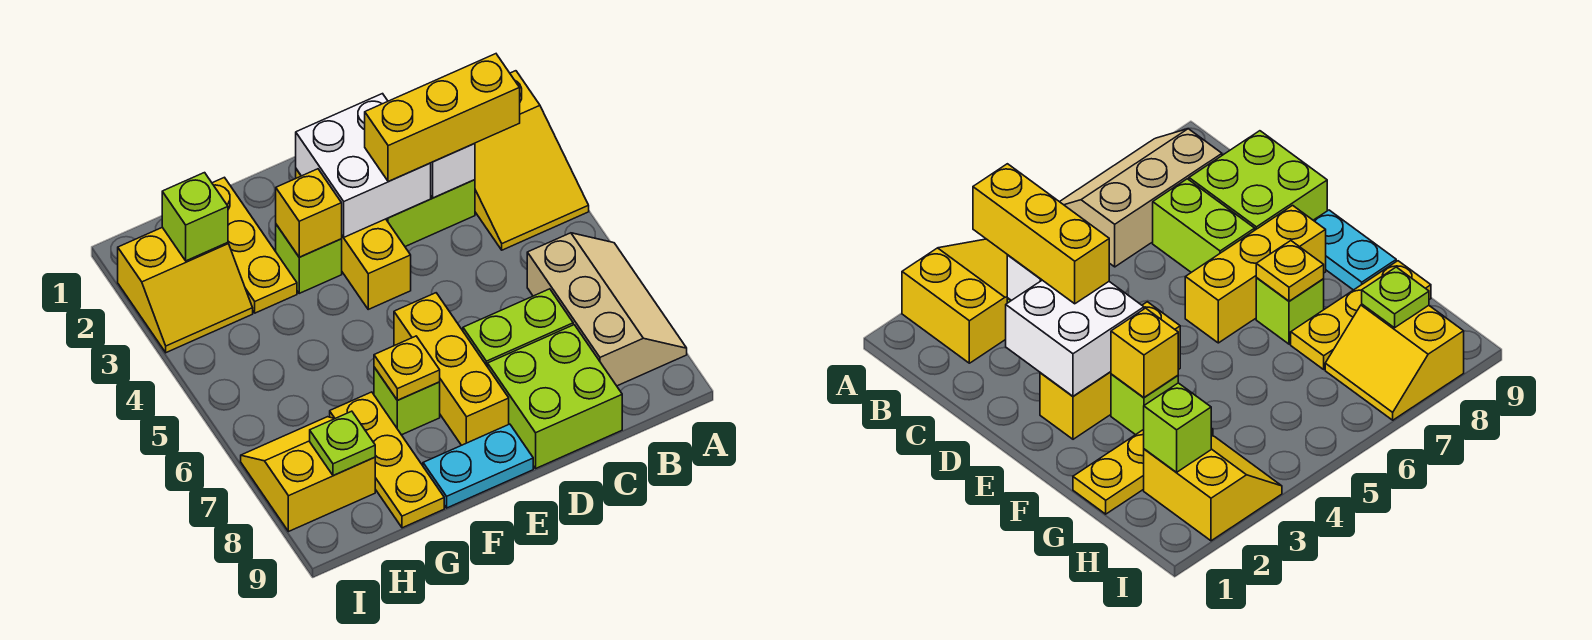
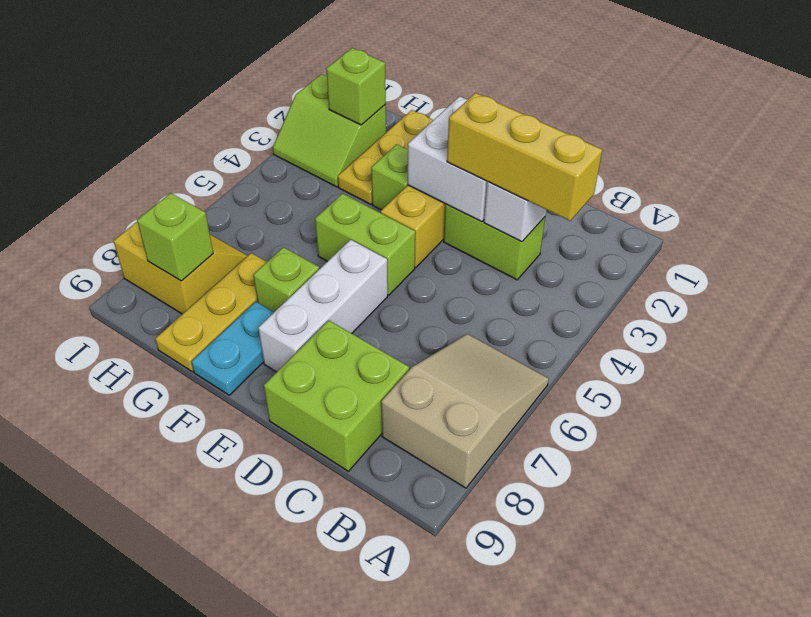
yellow slope A2:B4 level 1 top 2 -> none
tan slope A6:B8 level 1 top B -> tan slope A6:B8 level 1 top 8
lime brick C7:D7 level 1 -> lime brick E5:F5 level 1
yellow brick E6:E8 level 1 -> white brick E6:E8 level 1
cyan plate E9:F9 level 1 -> cyan plate F8:F9 level 1
yellow brick F3 level 2 -> none
yellow plate F7 level 2 -> none
yellow slope H2:I3 level 1 top 2 -> lime slope H2:I3 level 1 top 2
lime plate H8 level 2 -> lime brick H8 level 2

